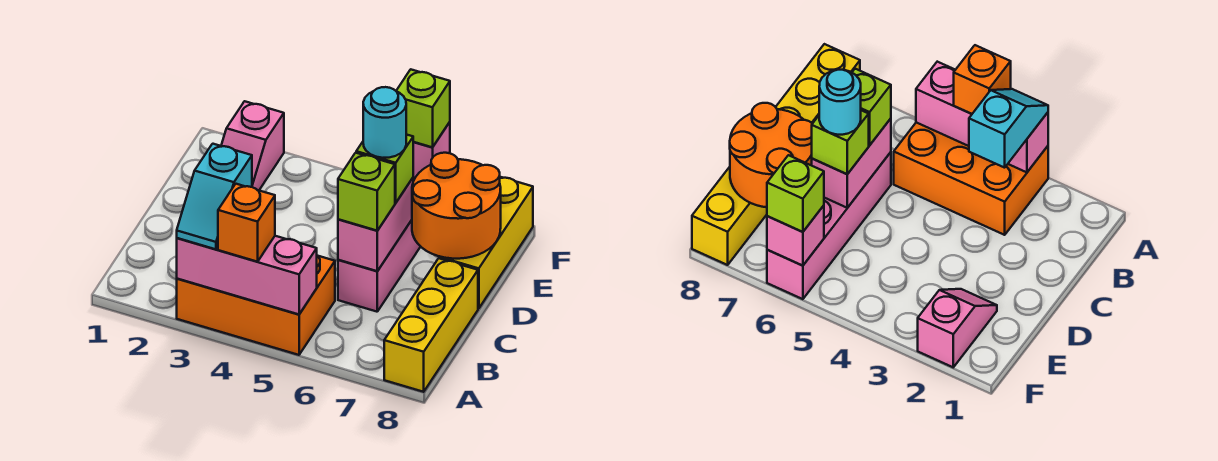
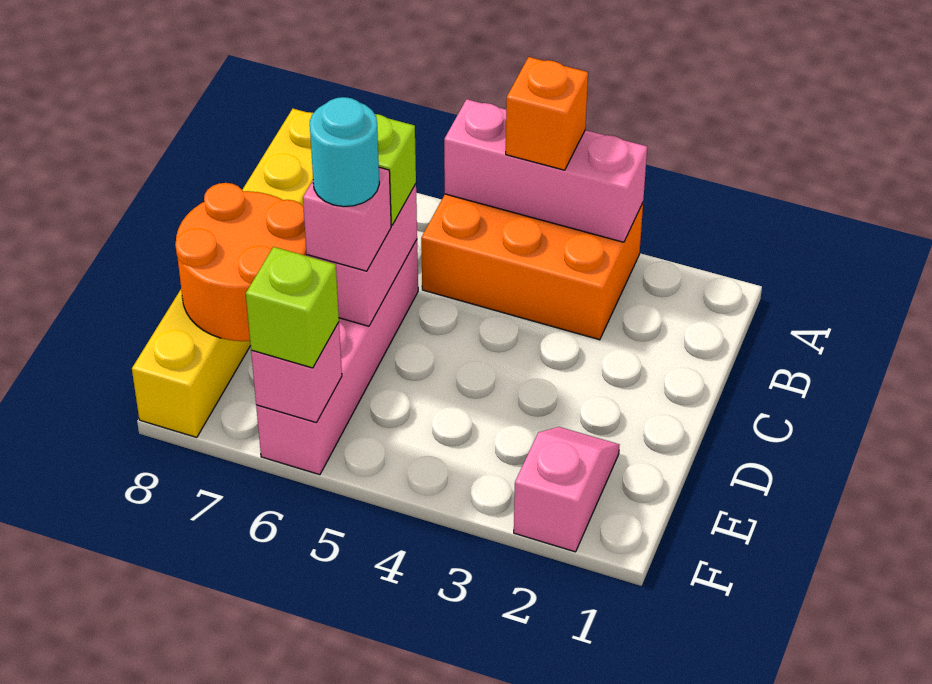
cyan slope A3:B3 level 3 top B -> none
lime brick D6 level 3 -> pink brick D6 level 3

